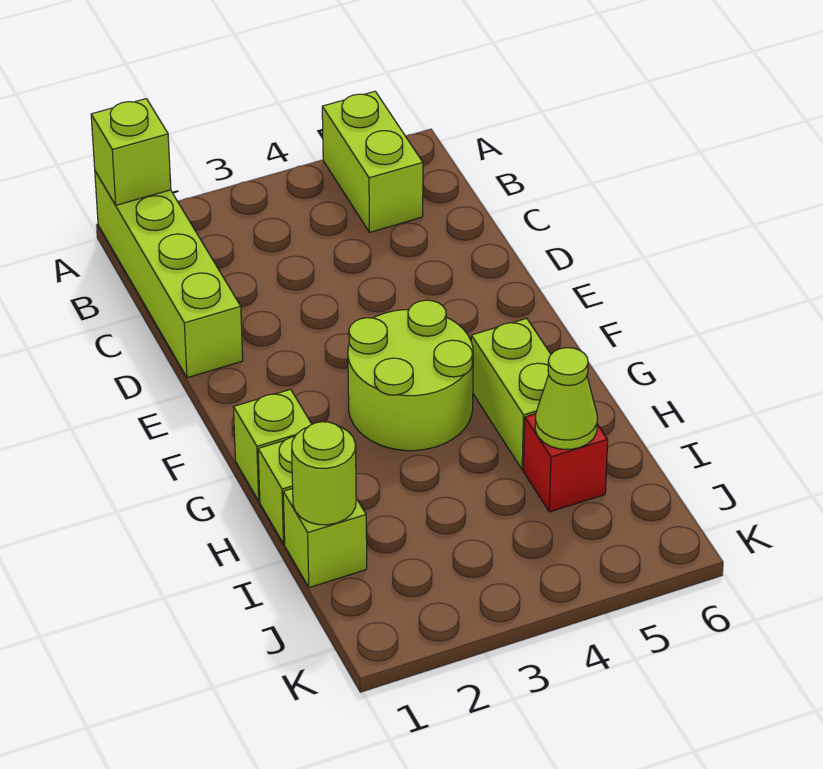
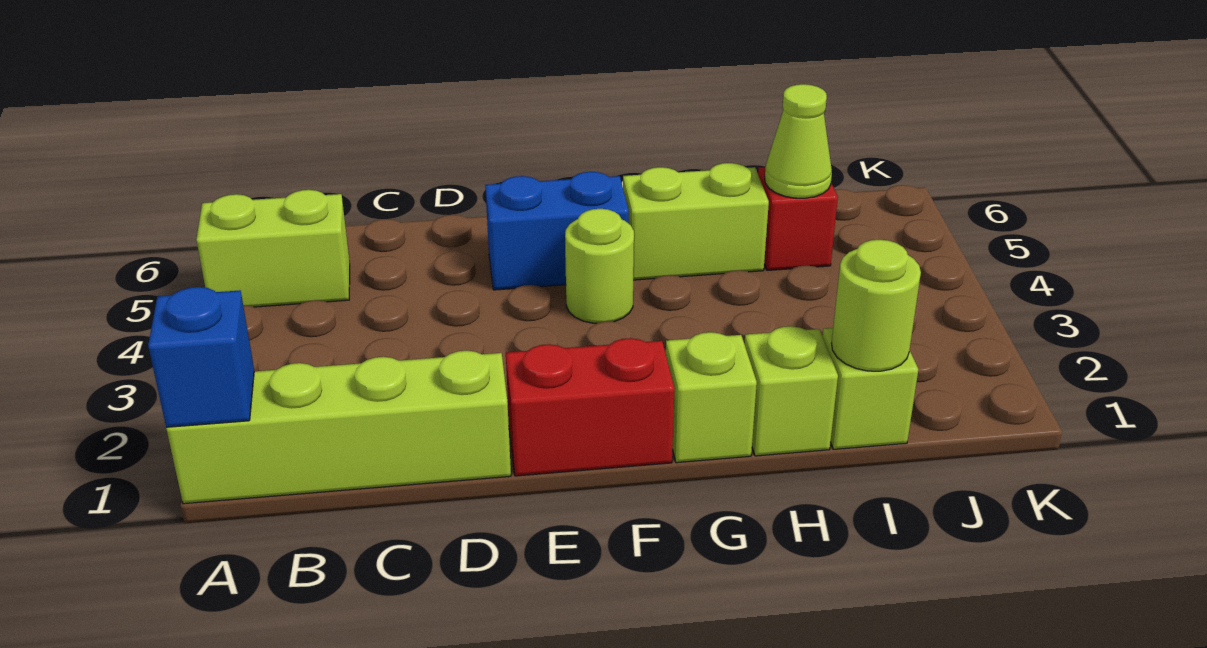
lime brick A1 level 2 -> blue brick A1 level 2
none -> red brick E1:F1 level 1
none -> blue brick E5:F5 level 1
lime round brick F3:G4 level 1 -> lime round brick F4 level 1

